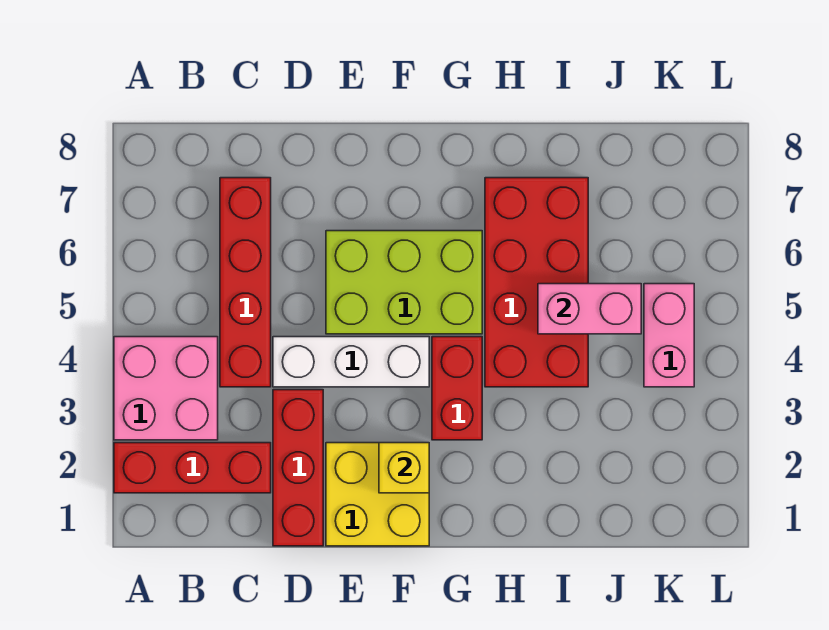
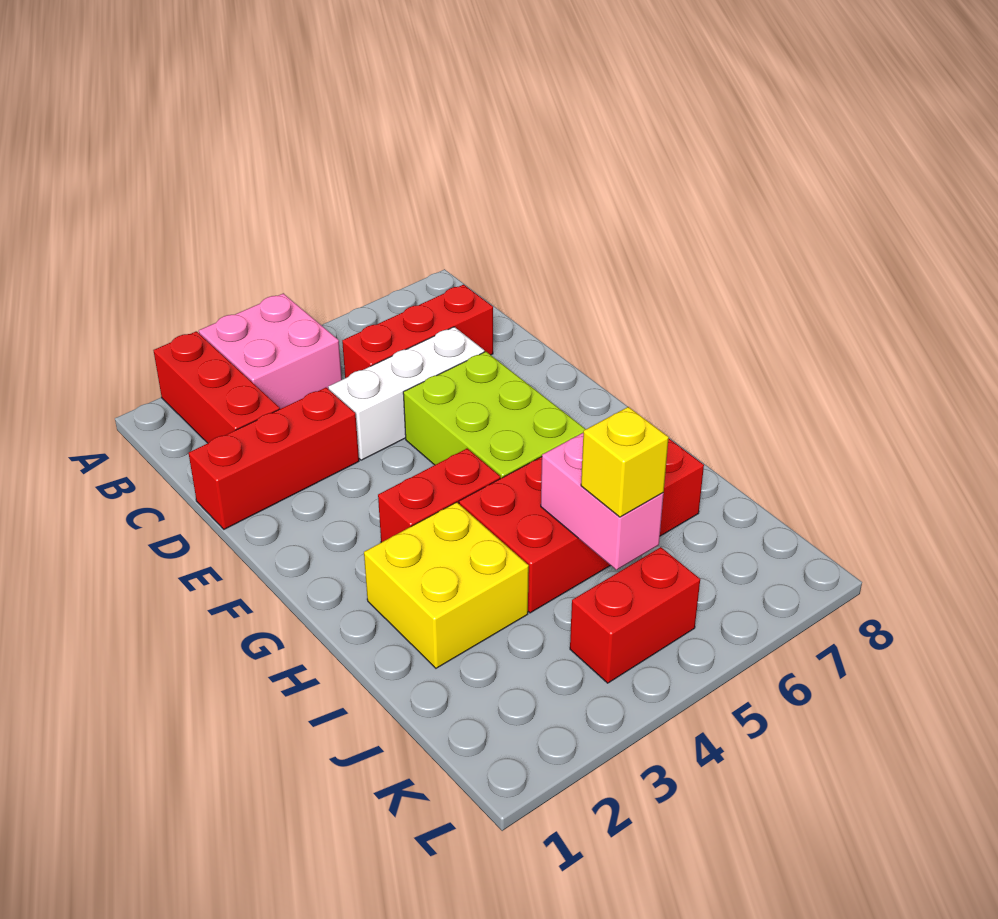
red brick C4:C7 level 1 -> red brick C5:C7 level 1
white brick D4:F4 level 1 -> white brick D4:D6 level 1
yellow brick E1:F2 level 1 -> yellow brick H2:I3 level 1
yellow brick F2 level 2 -> yellow brick J5 level 3
pink brick K4:K5 level 1 -> red brick K4:K5 level 1

